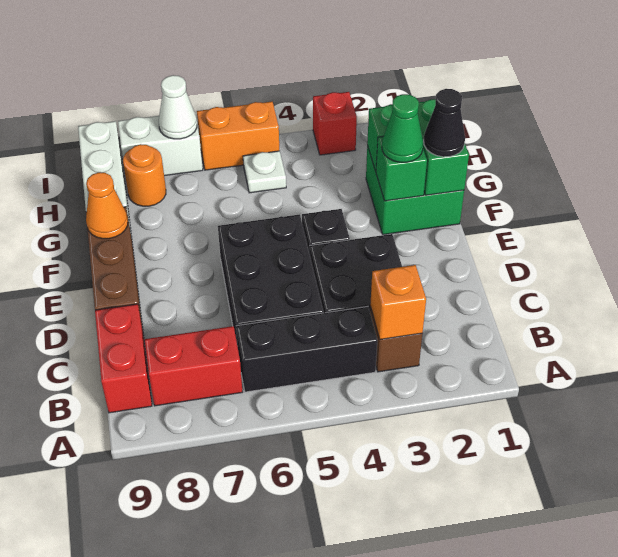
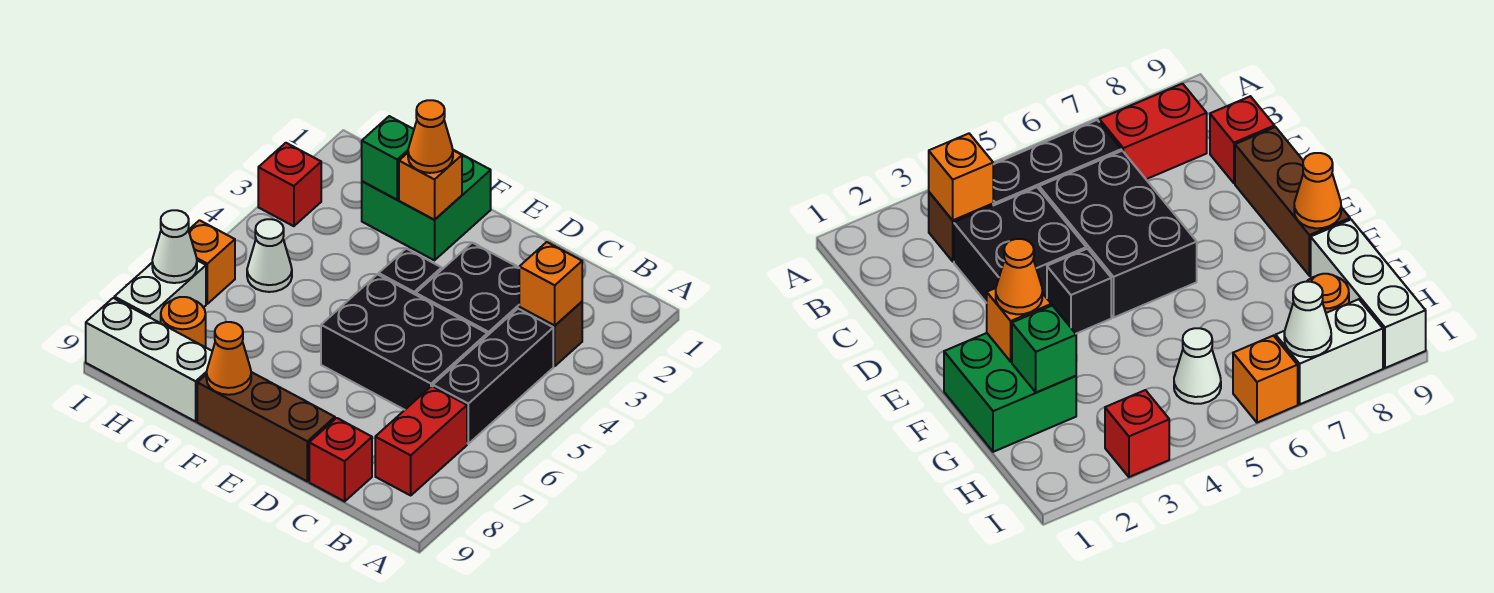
red brick B9:C9 level 1 -> red brick C9 level 1
green brick F1:G1 level 2 -> none
black cone F1 level 3 -> none
green brick F2 level 2 -> orange brick F2 level 2
green cone F2 level 3 -> orange cone F2 level 3
white plate H5 level 1 -> white cone H5 level 1
orange brick I5:I6 level 1 -> orange brick I6 level 1

